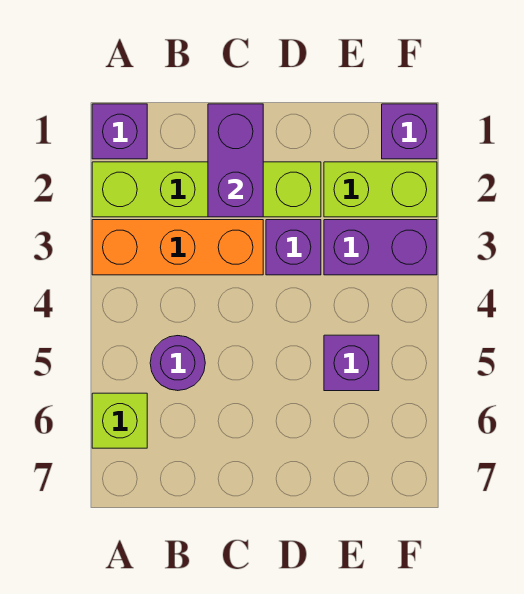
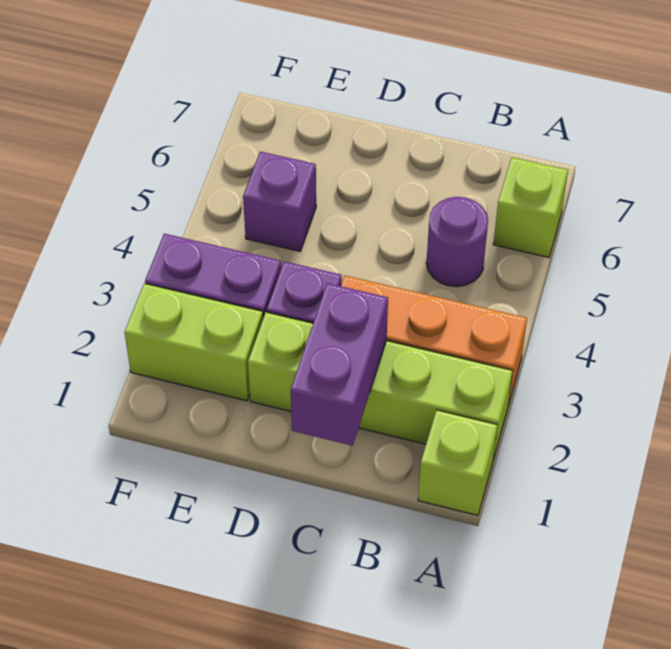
purple brick A1 level 1 -> lime brick A1 level 1
purple brick F1 level 1 -> none

